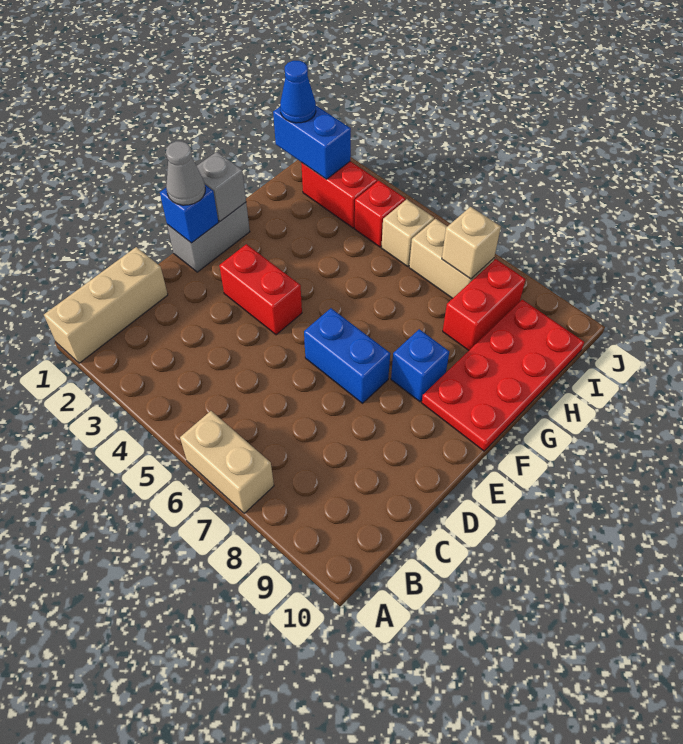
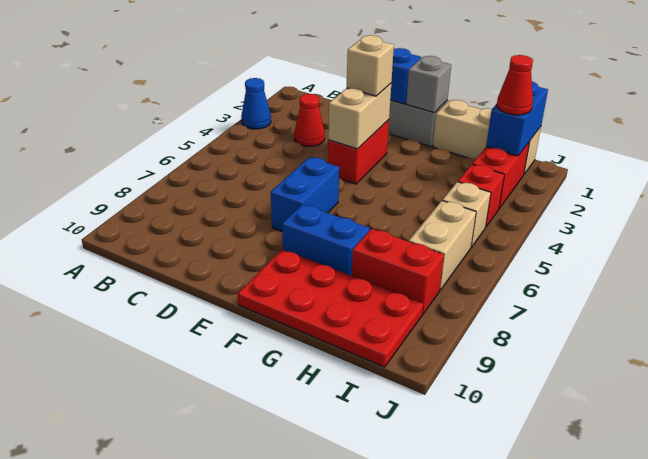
tan brick A1:C1 level 1 -> tan brick G1:I1 level 1
tan brick A6:A7 level 1 -> tan brick E3:E4 level 2
none -> red cone C3 level 1
grey cone E1 level 3 -> none
blue brick F8 level 1 -> blue brick F8:G8 level 1
blue cone I1 level 3 -> blue cone A3 level 1
none -> red cone I2 level 3
tan brick I7 level 2 -> tan brick E3 level 3

